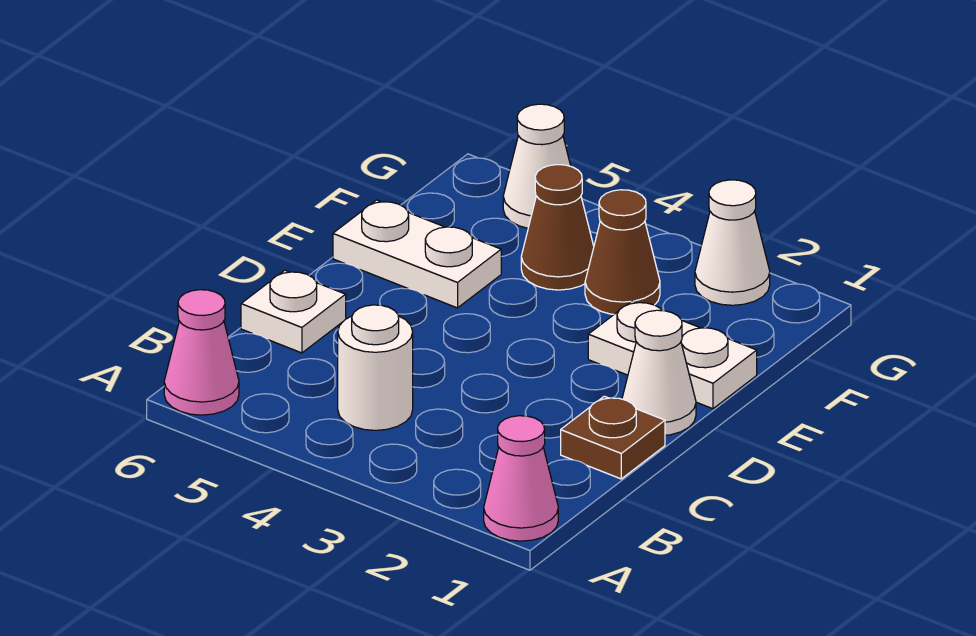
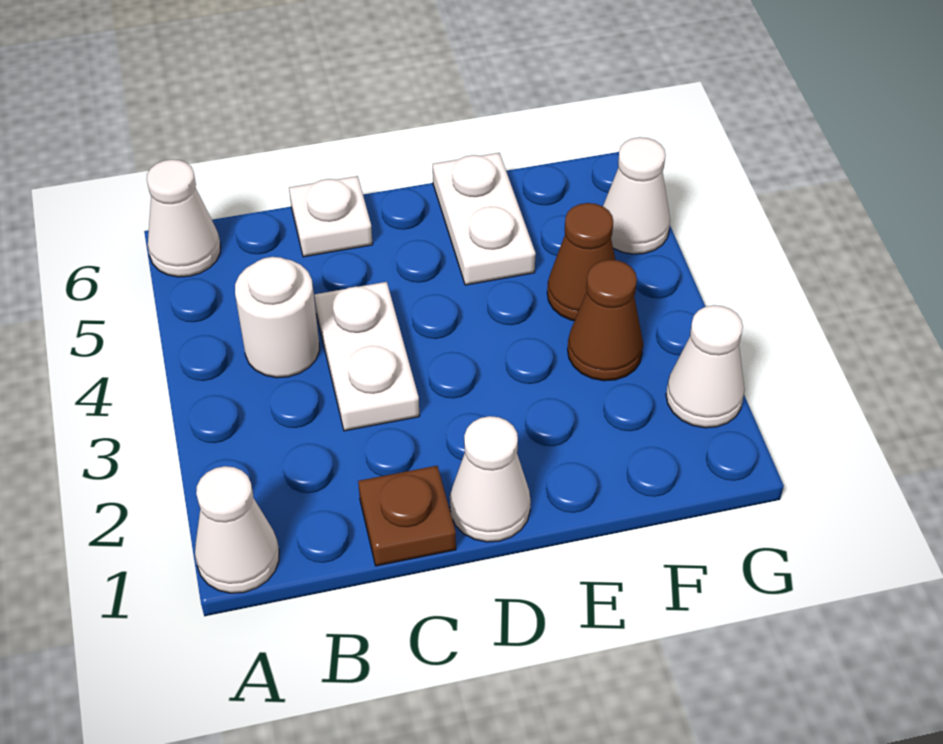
pink cone A1 level 1 -> white cone A1 level 1
pink cone A6 level 1 -> white cone A6 level 1
white plate E1:E2 level 1 -> white plate C3:C4 level 1

